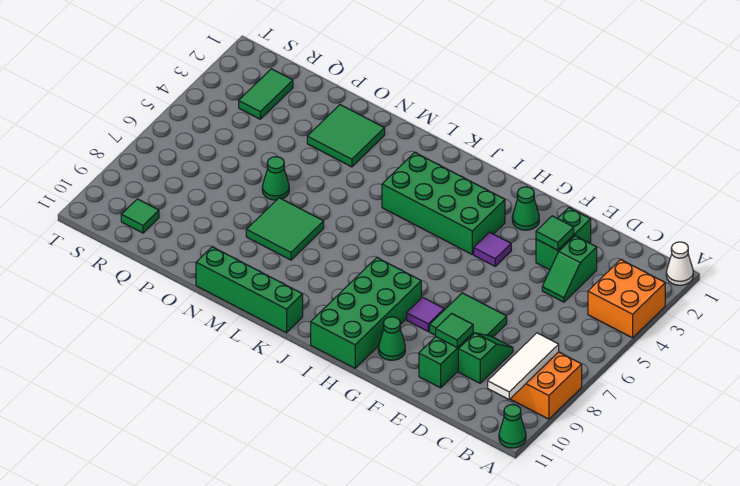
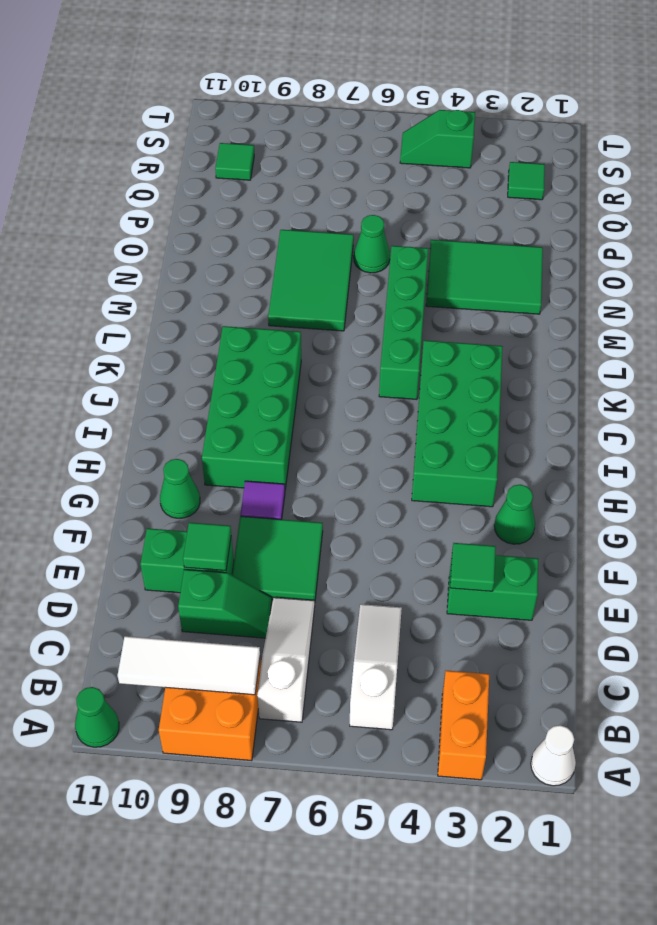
orange brick A3:B4 level 1 -> orange brick A3:B3 level 1
none -> white slope B5:D5 level 1 top B
none -> white slope B7:D7 level 1 top B
green slope D3:D4 level 1 top 3 -> green slope S4:S5 level 1 top 4
purple tile G4 level 1 -> none
green brick H8:I11 level 1 -> green brick H8:K9 level 1
green brick K11:N11 level 1 -> green brick K5:N5 level 1
green tile M7:N8 level 1 -> green tile M7:O8 level 1
green tile N2:O3 level 1 -> green tile N2:O4 level 1
green tile R2:R3 level 1 -> green tile R2 level 1

